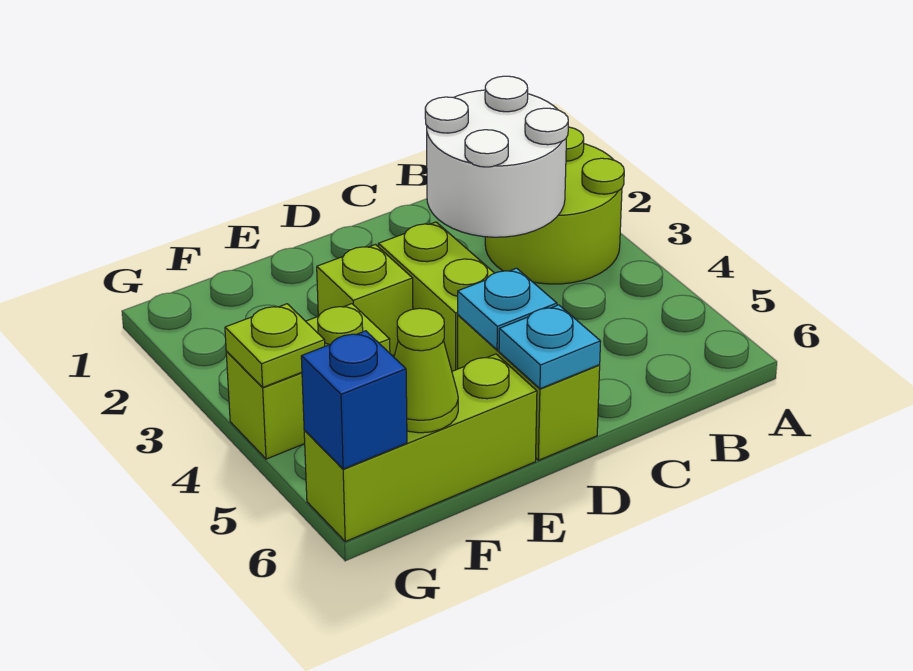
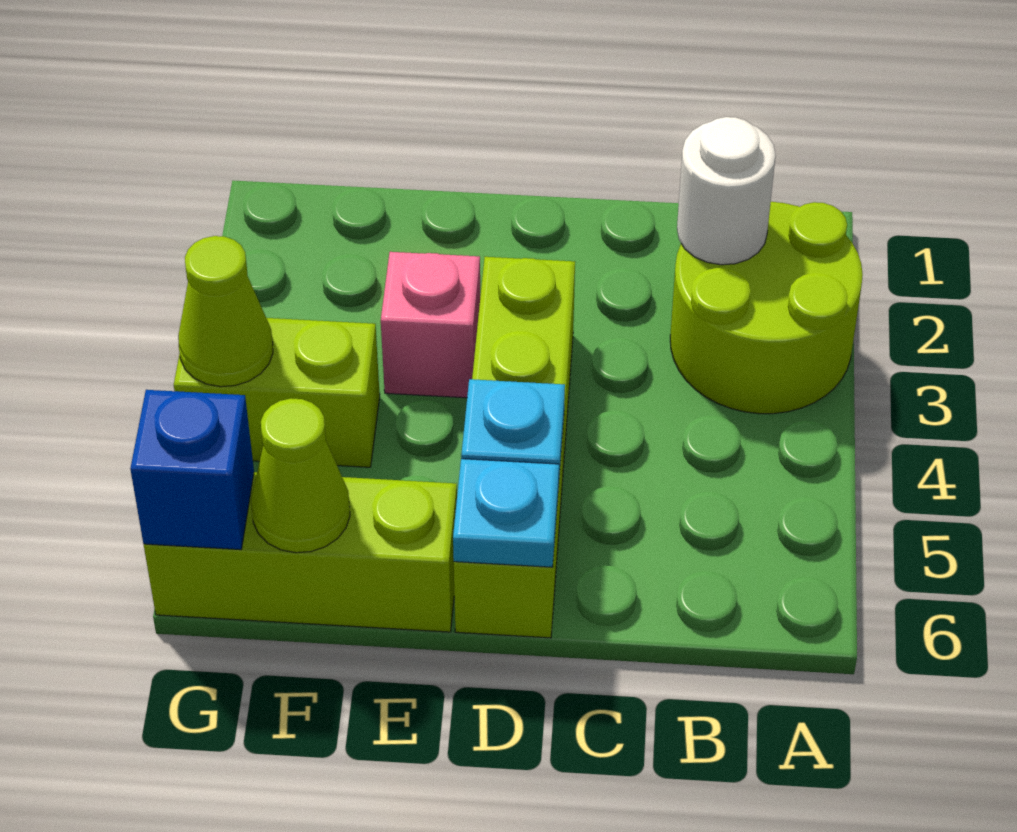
white round brick B2:C3 level 2 -> white round brick B2 level 2
lime brick E3 level 1 -> pink brick E3 level 1
lime plate G4 level 2 -> lime cone G4 level 2

